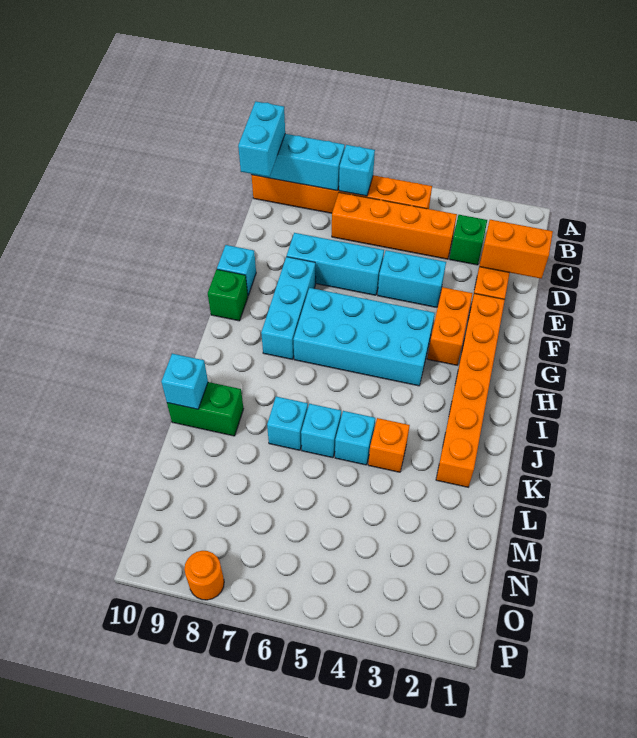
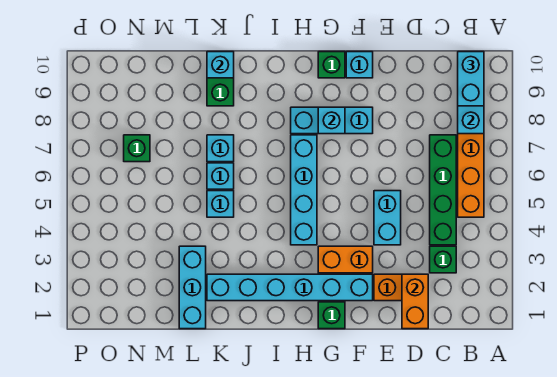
cyan brick B7 level 2 -> cyan brick G8 level 2
cyan brick B10:C10 level 3 -> cyan brick B9:B10 level 3
orange brick C4:C7 level 1 -> green brick C4:C7 level 1
cyan brick E6:E8 level 1 -> cyan brick L1:L3 level 1
orange brick F2:K2 level 1 -> cyan brick F2:K2 level 1
none -> green brick G1 level 1
cyan brick G4:H7 level 1 -> cyan brick H4:H7 level 1
orange brick K4 level 1 -> none
none -> green brick N7 level 1
orange round brick P8 level 1 -> none

